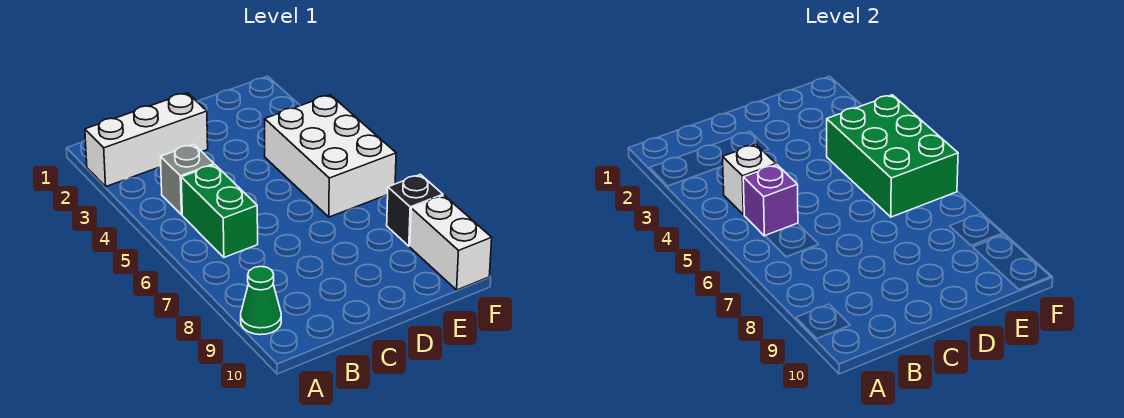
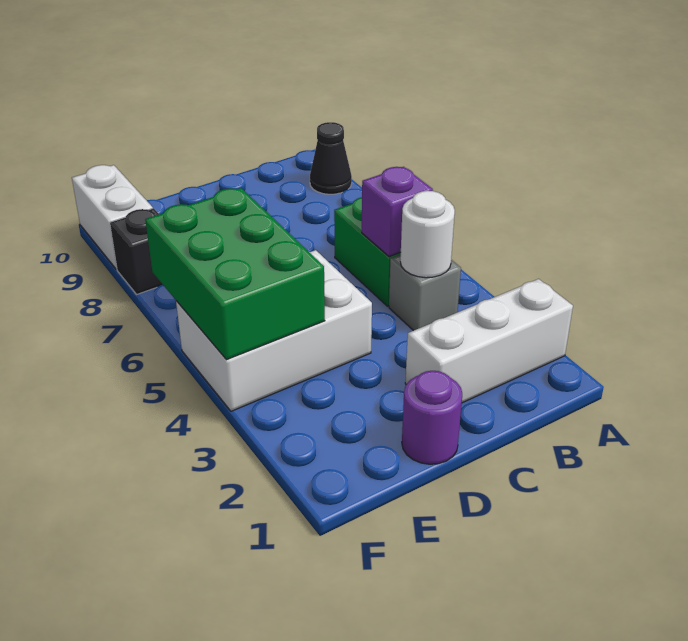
green cone A9 level 1 -> black cone A9 level 1
white brick B4 level 2 -> white round brick B4 level 2
none -> purple round brick D1 level 1
white brick E4:F6 level 1 -> white brick D4:F5 level 1

